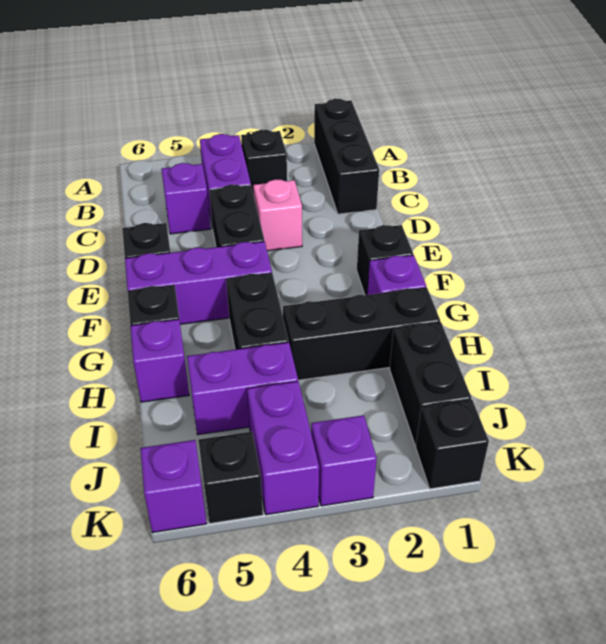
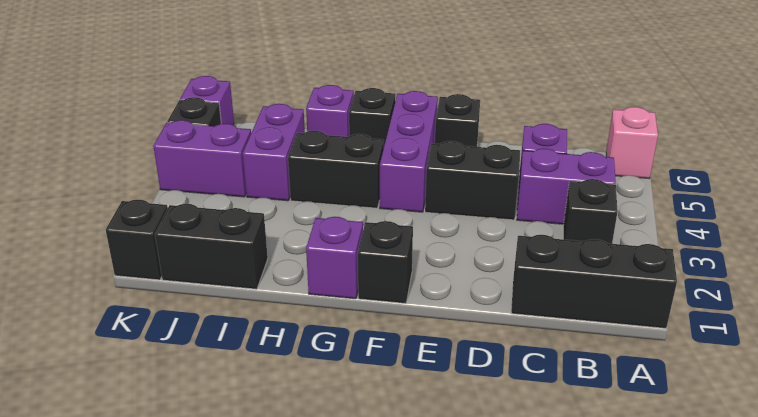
pink brick D3 level 1 -> pink brick A6 level 1
black brick H1:H3 level 1 -> none
purple brick K3 level 1 -> none

